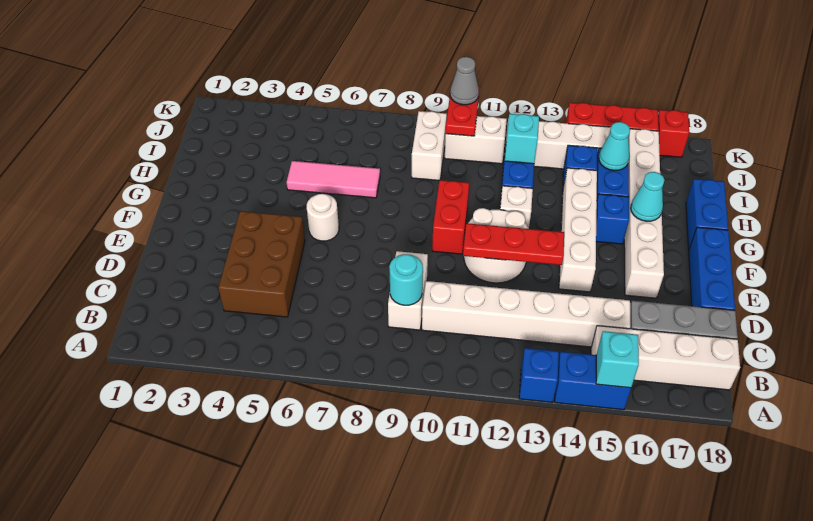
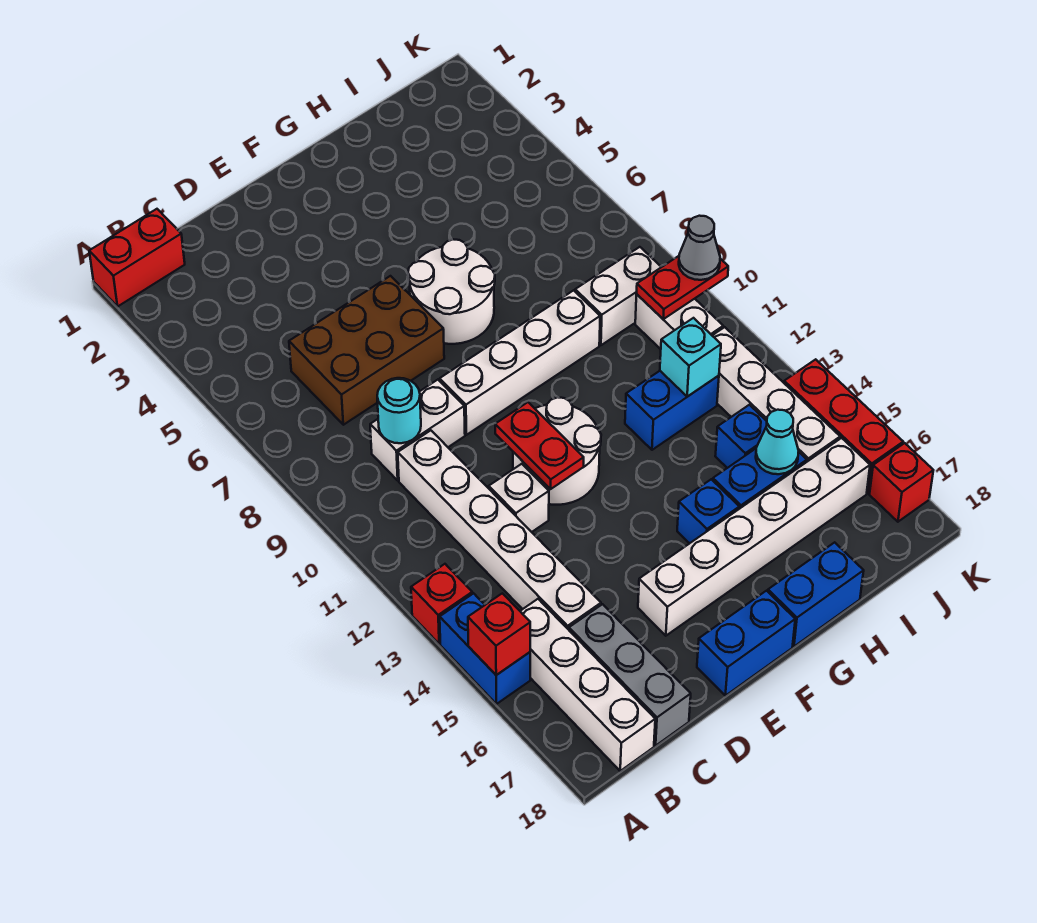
blue brick A13 level 1 -> red brick A13 level 1
cyan brick A15 level 2 -> red brick A15 level 2
brown brick C4:E5 level 1 -> brown brick C6:E7 level 1
blue brick D18:F18 level 1 -> blue brick E18:F18 level 1
red plate E11:E13 level 2 -> red plate E11:E12 level 2
white brick E14:H14 level 1 -> white brick E9:H9 level 1
white round brick F6 level 1 -> white round brick F6:G7 level 1
red brick F10:G10 level 1 -> red brick A1:B1 level 1
white brick G12 level 1 -> white brick D12 level 1
cyan cone G16 level 2 -> none
pink tile H5:H7 level 1 -> none

